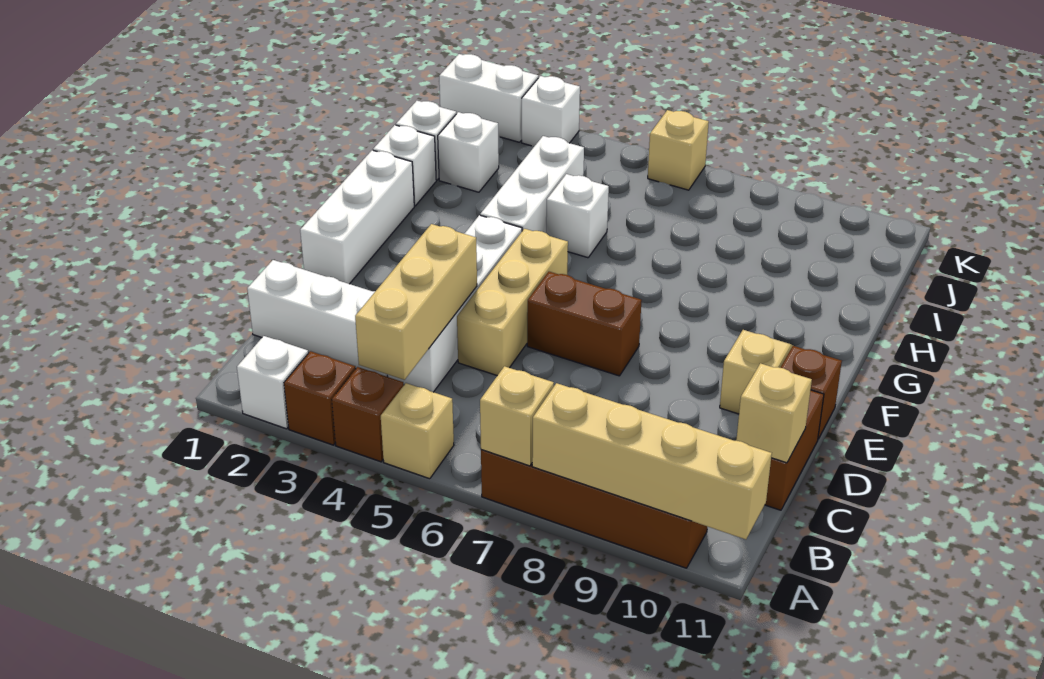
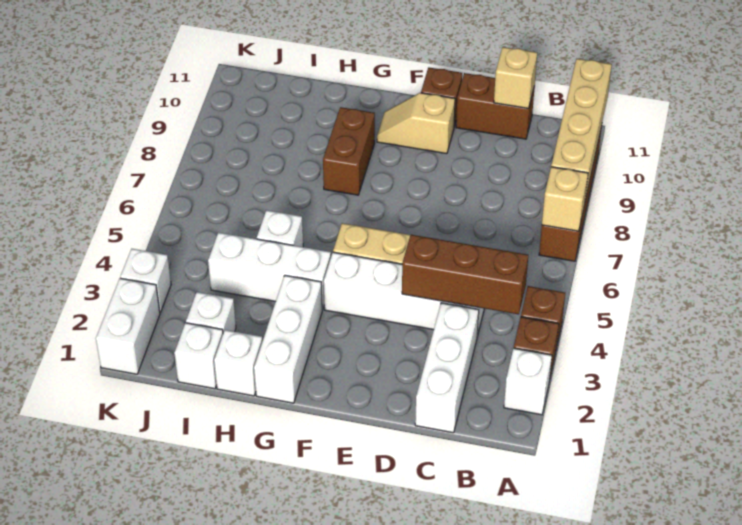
tan brick A5 level 1 -> none
tan brick B4:D4 level 2 -> brown brick B4:D4 level 2
white brick E1:G1 level 1 -> white brick G1:G3 level 1
brown brick E6:E7 level 1 -> brown brick G8:G9 level 1
tan brick K6 level 1 -> none

